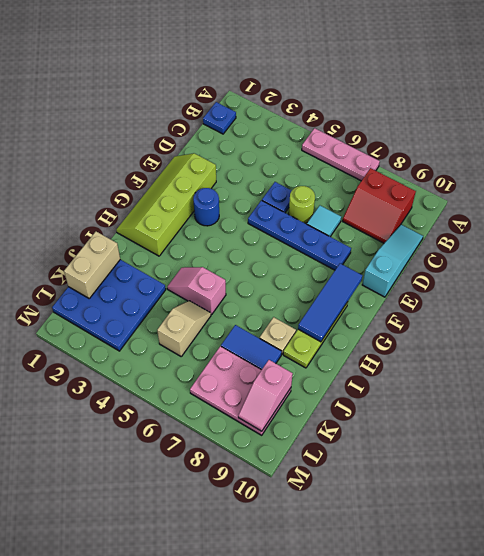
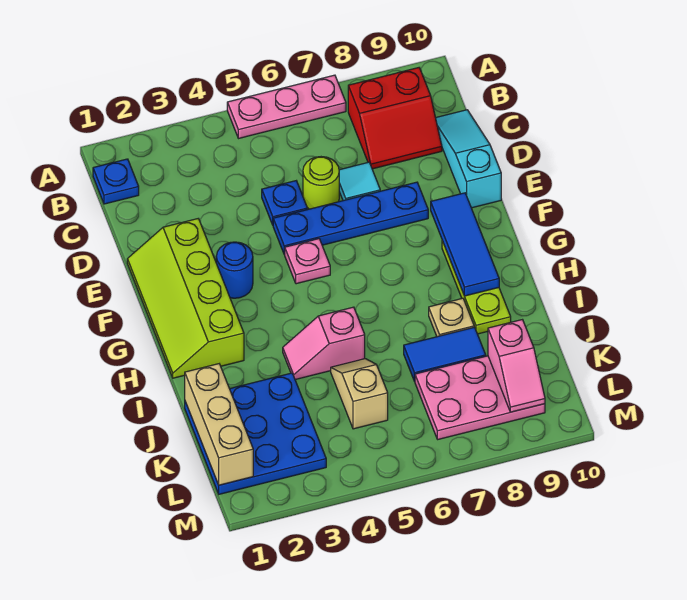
none -> pink plate F5 level 1
tan brick J1:K1 level 2 -> tan brick J1:L1 level 2

